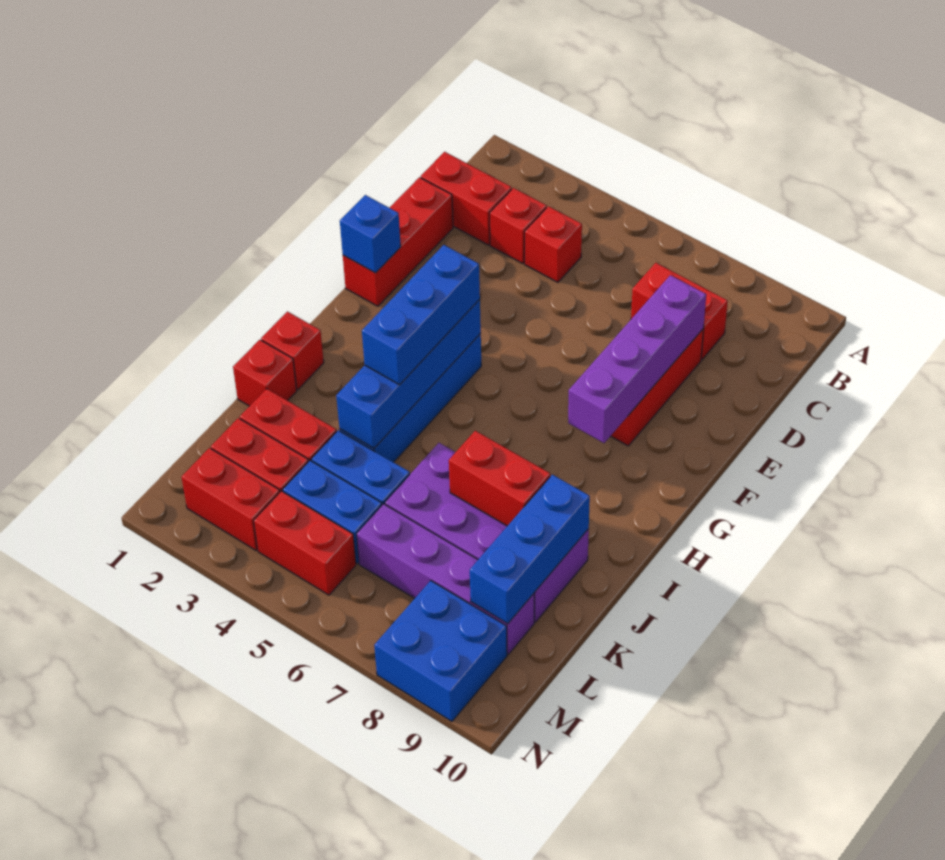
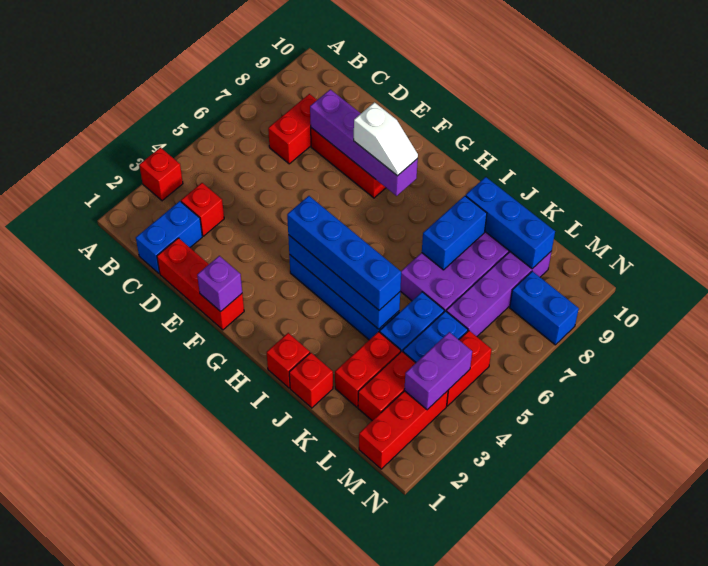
red brick C1:C2 level 1 -> blue brick C1:C2 level 1
red brick C4 level 1 -> red brick A3 level 1
blue brick F1 level 2 -> purple brick F1 level 2
none -> white slope F8:G8 level 3 top F
blue brick G4:I4 level 3 -> blue brick G4:J4 level 3
red brick J7:J8 level 2 -> blue brick J7:J8 level 2
red brick M2:M3 level 1 -> red brick M1:M3 level 1
none -> purple brick M3:M4 level 2
blue brick M8:N9 level 1 -> blue brick M8:N8 level 1

